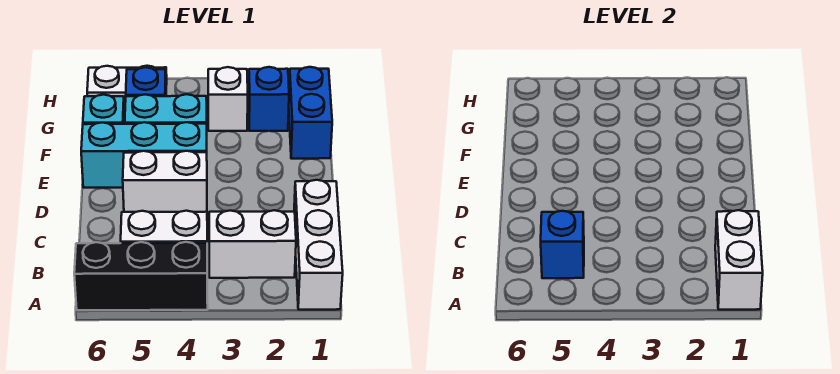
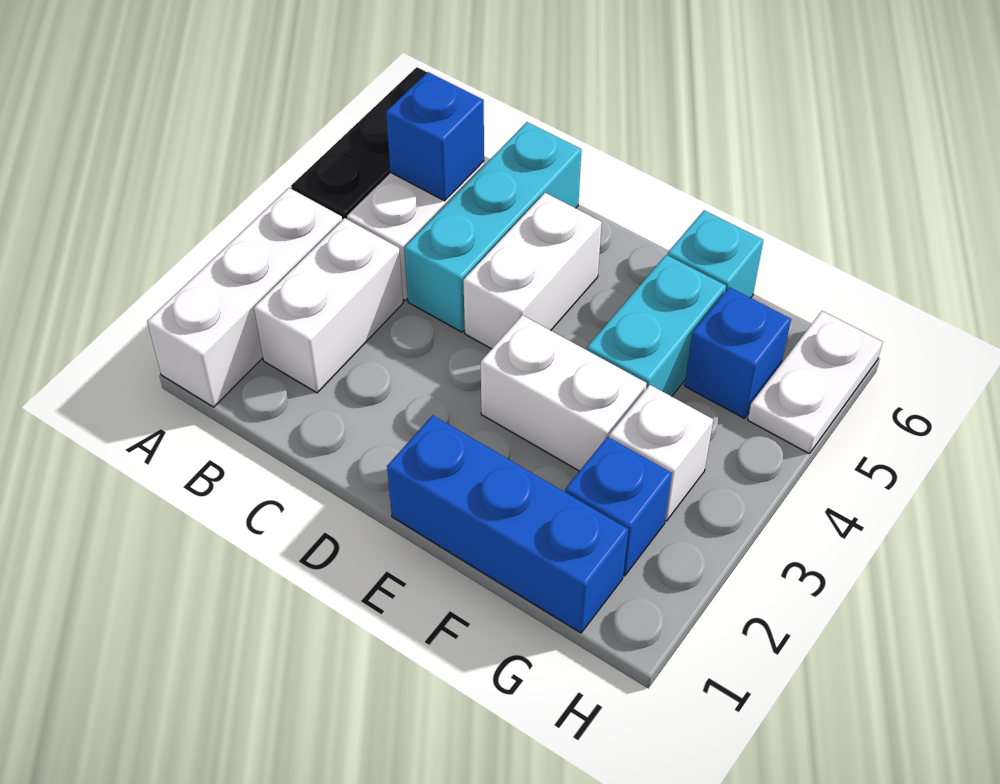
white brick A1:C1 level 1 -> white brick A1:A3 level 1
white brick A1:B1 level 2 -> white brick E3:F3 level 1
cyan brick E4:E6 level 1 -> cyan brick C4:C6 level 1
blue brick F1:G1 level 1 -> blue brick E1:G1 level 1

